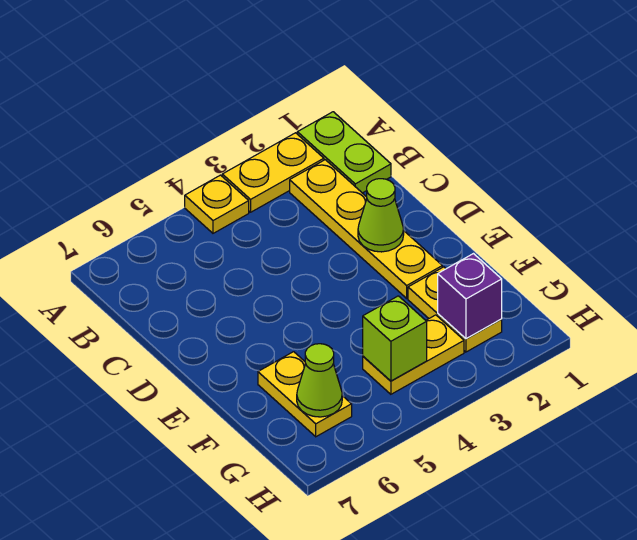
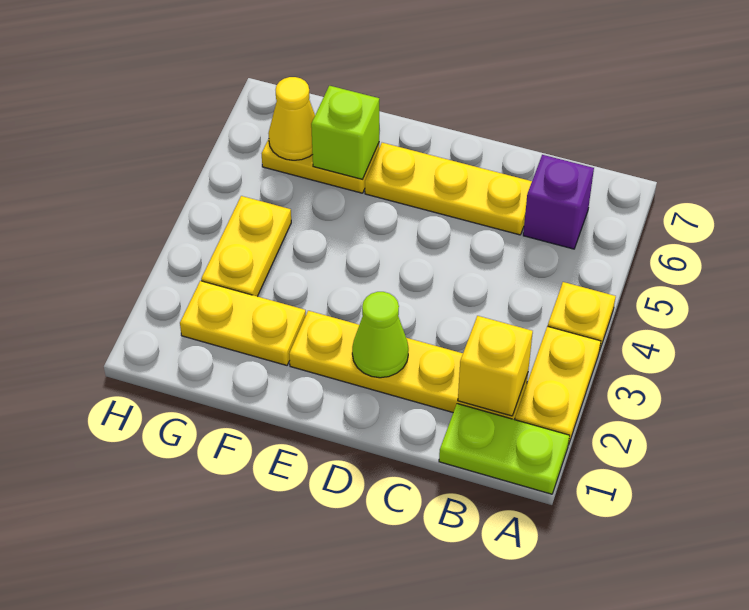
none -> yellow brick B2 level 2
none -> yellow plate C6:E6 level 1
purple brick G2 level 2 -> purple brick B6 level 1
lime brick G4 level 2 -> lime brick F6 level 2
lime cone G6 level 2 -> yellow cone G6 level 2

